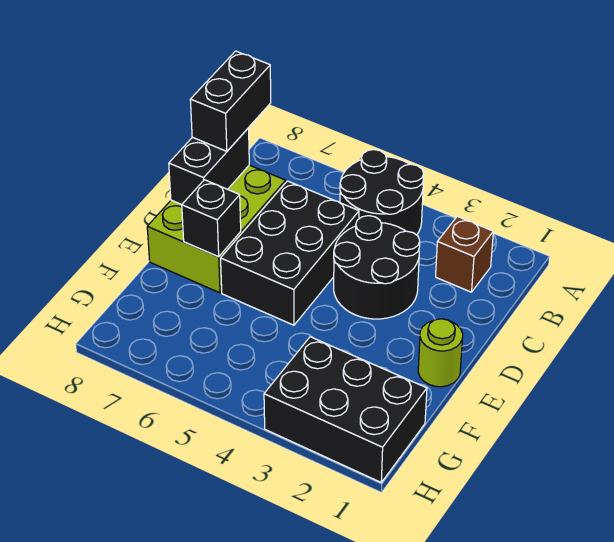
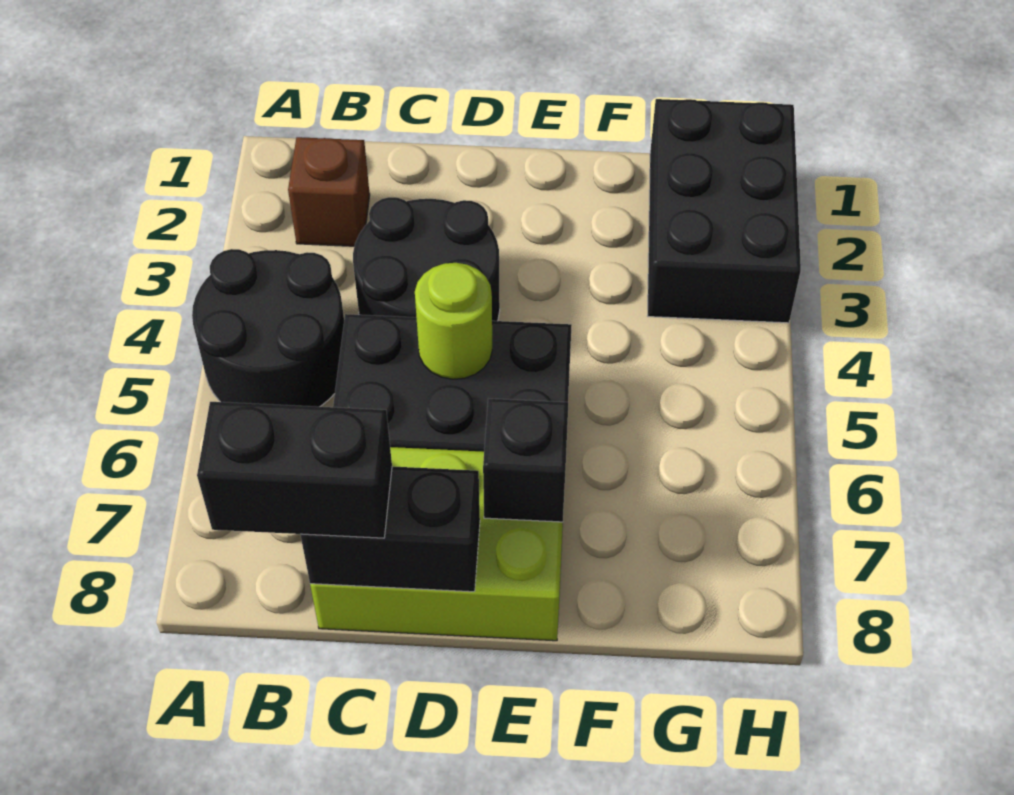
lime round brick E1 level 1 -> lime round brick D5 level 2

